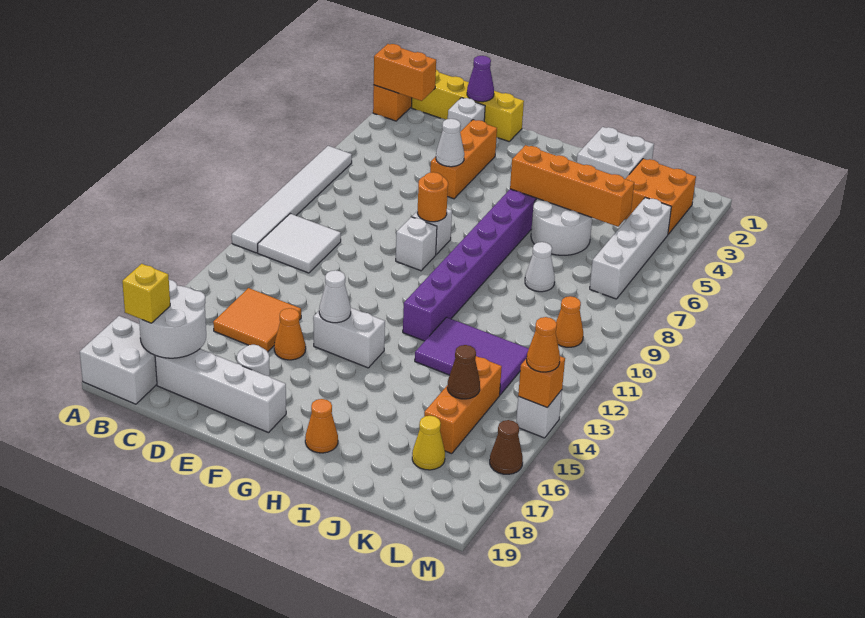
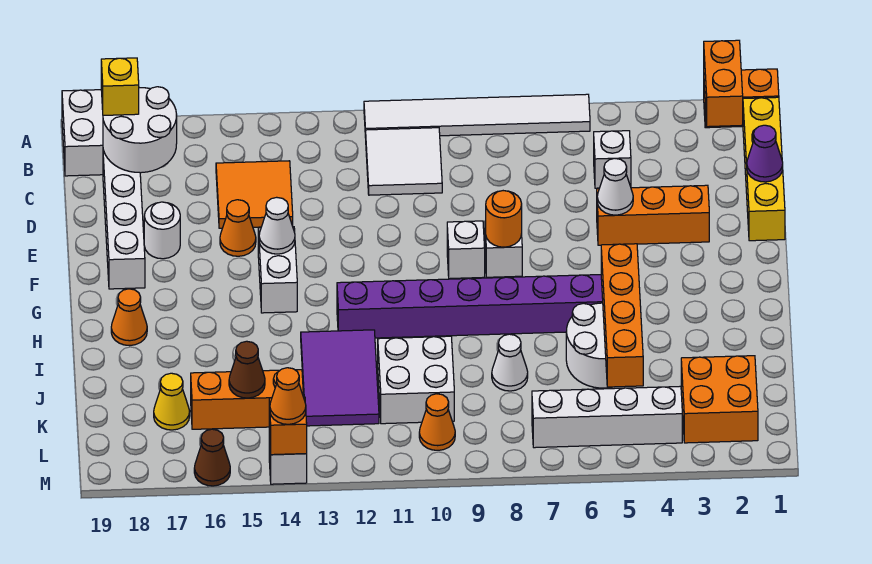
white brick D2 level 1 -> white brick C5 level 1
white brick I1:J2 level 1 -> white brick J10:K11 level 1

